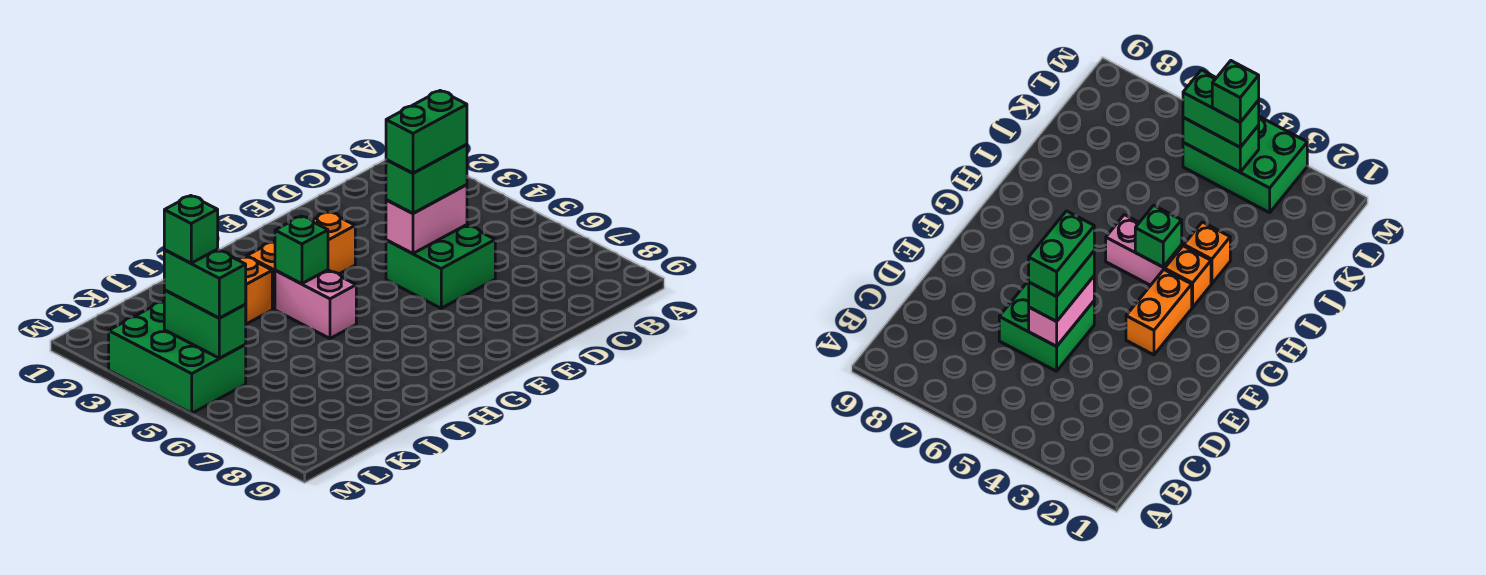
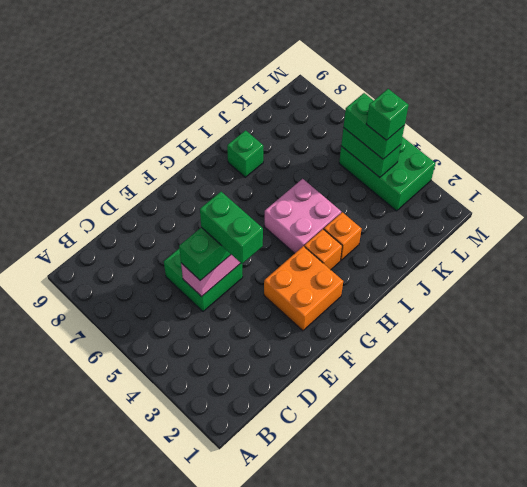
green brick D5:E5 level 4 -> green brick E4:E5 level 4
orange brick F3:G3 level 1 -> orange brick F2:G3 level 1
pink brick H4:H5 level 1 -> pink brick H4:I5 level 1
green brick H4 level 2 -> green brick I8 level 1

